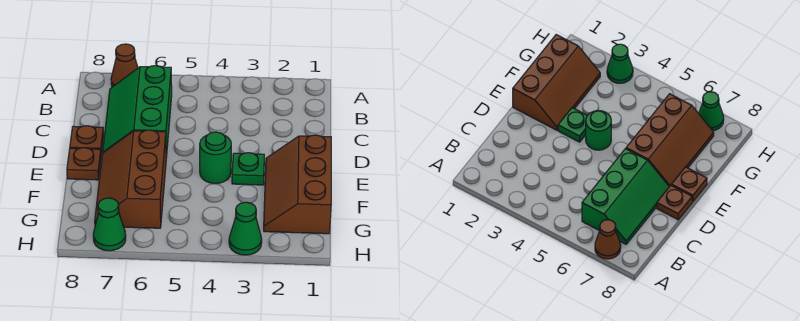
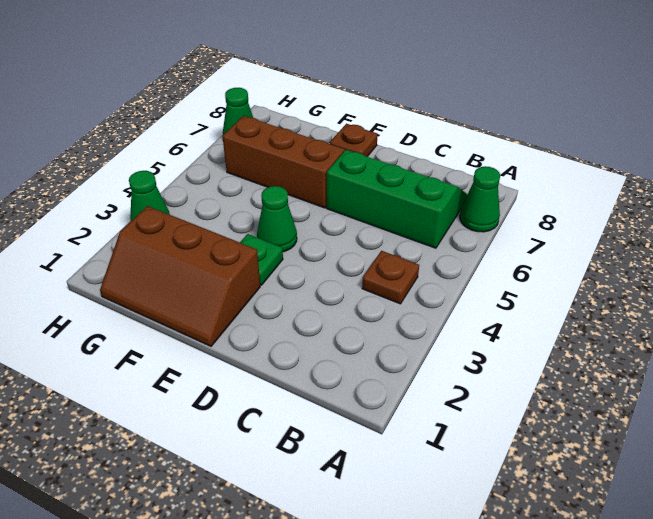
brown cone A7 level 1 -> green cone A7 level 1
brown plate D8 level 1 -> brown plate B4 level 1
brown slope E1:G2 level 1 top 1 -> brown slope E1:G2 level 1 top 2
green round brick E4 level 1 -> green cone E4 level 1

